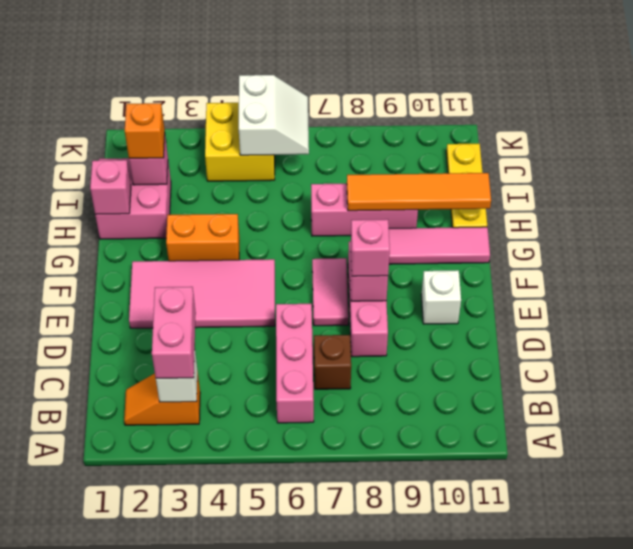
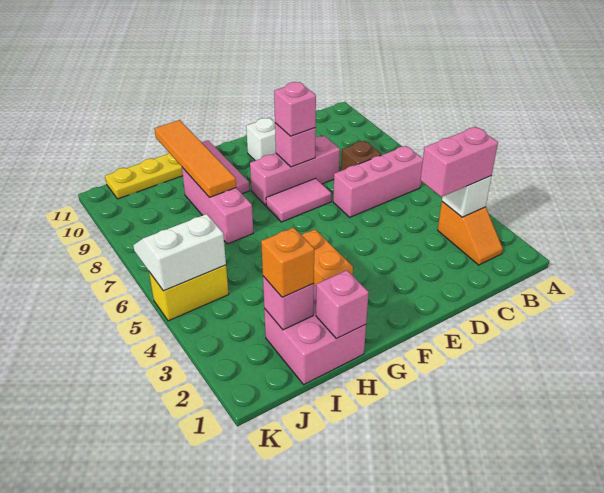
pink tile E2:F5 level 1 -> none
yellow brick J4:K5 level 1 -> yellow brick J5:K5 level 1

